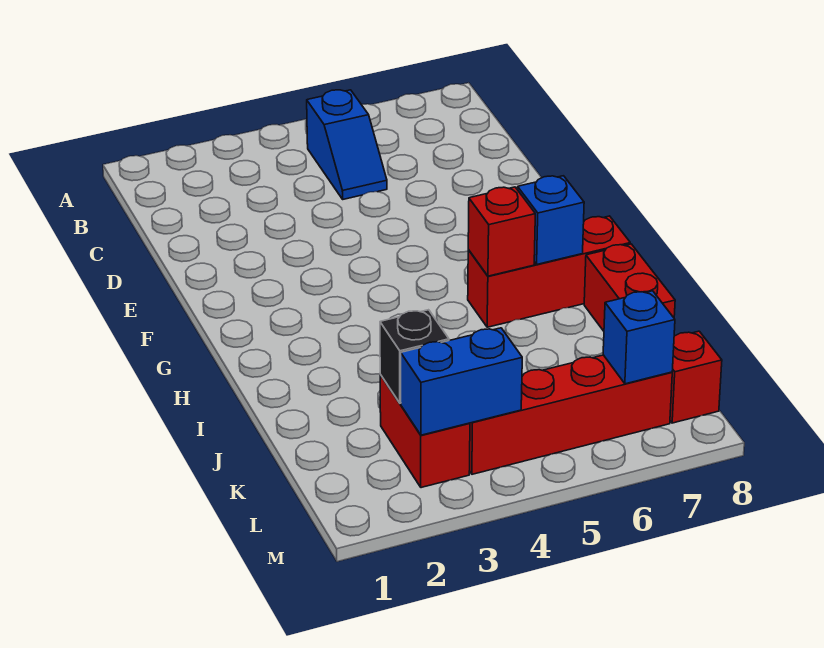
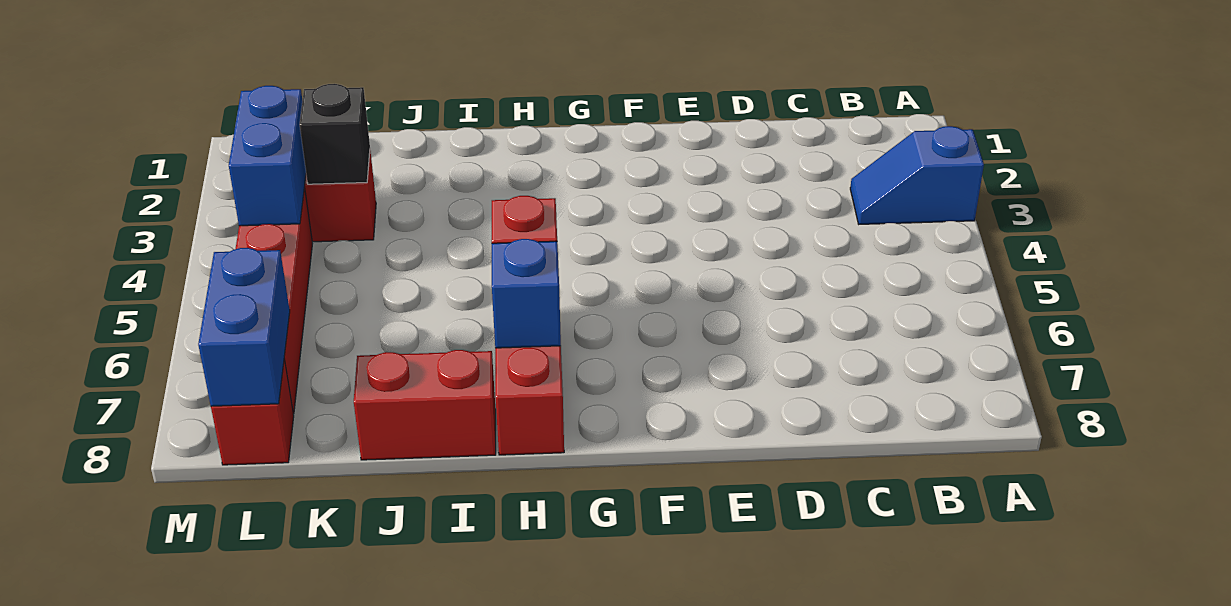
blue slope B5:C5 level 1 top B -> blue slope A3:B3 level 1 top A
blue brick L7 level 2 -> blue brick L7:L8 level 2

